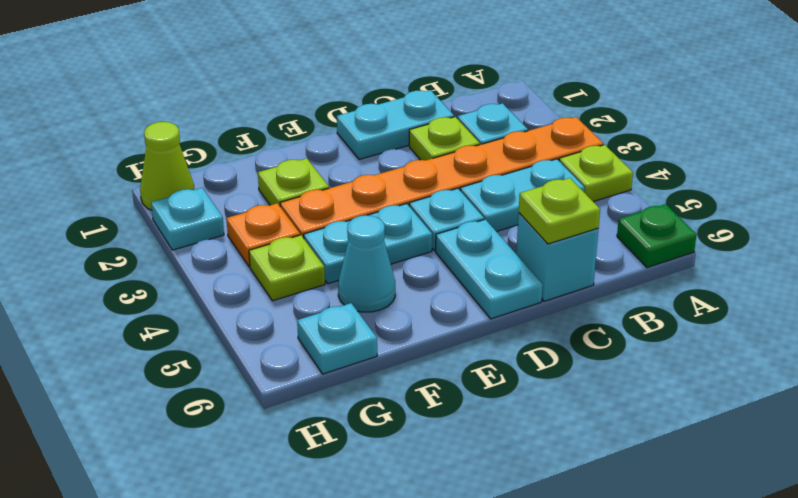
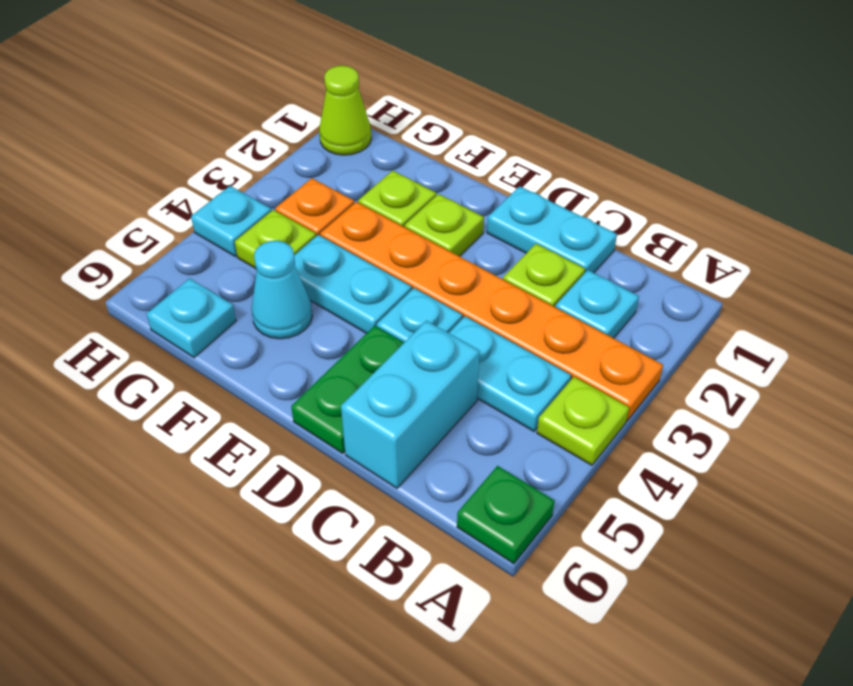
cyan brick C6 level 1 -> cyan brick C5:C6 level 1
lime plate C6 level 2 -> lime plate E2 level 1
cyan plate D5:D6 level 1 -> green plate D5:D6 level 1
cyan plate H2 level 1 -> cyan plate H4 level 1

